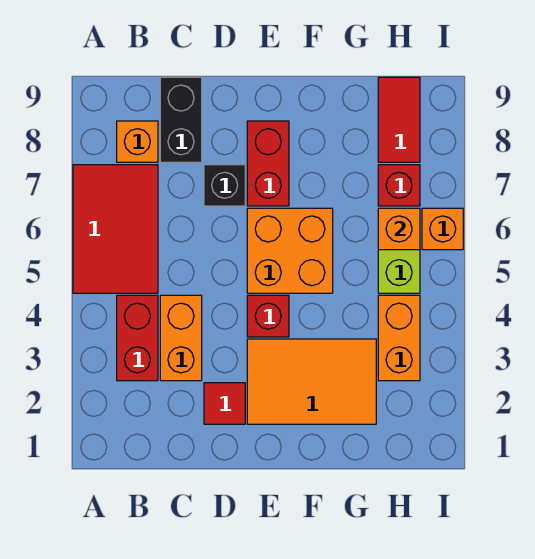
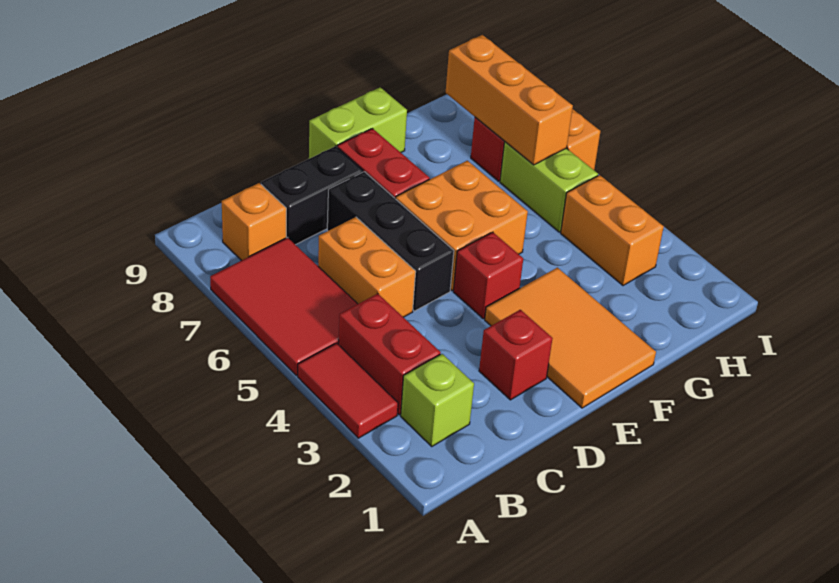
none -> lime brick B2 level 1
orange brick C3:C4 level 1 -> orange brick C5:C6 level 1
black brick C8:C9 level 1 -> black brick C8:D8 level 1
red tile D2 level 1 -> red brick D2 level 1
black brick D7 level 1 -> black brick D5:D7 level 1
orange tile E2:G3 level 1 -> orange tile E1:F3 level 1
none -> lime brick E9:F9 level 1
orange brick H6 level 2 -> orange brick H6:H8 level 2
red tile H8:H9 level 1 -> red tile A3:A4 level 1

